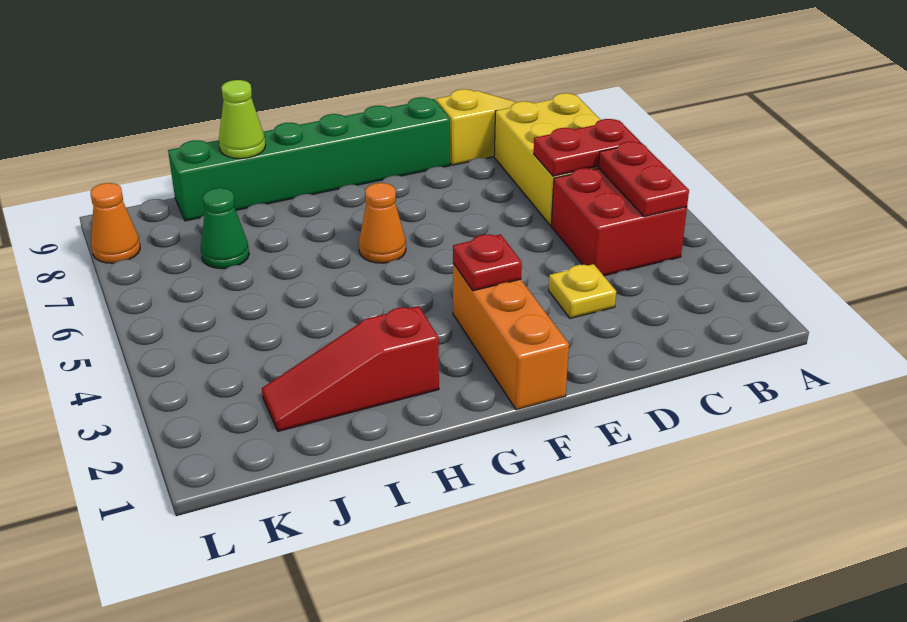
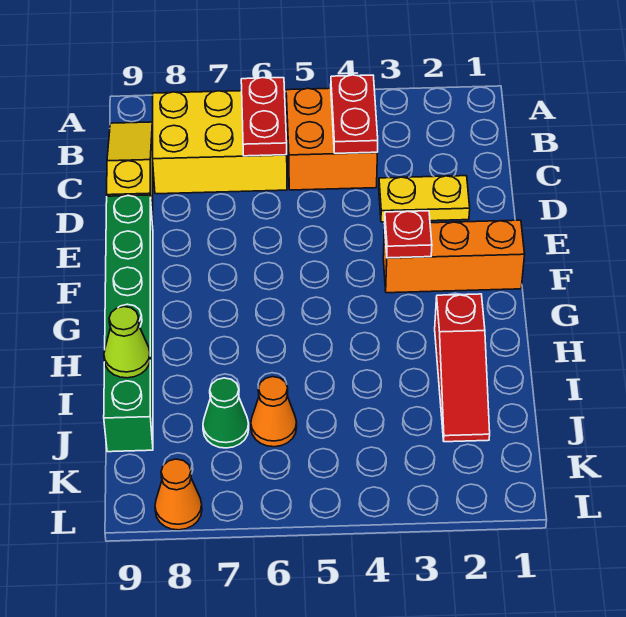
red brick B4:C5 level 1 -> orange brick B4:C5 level 1
red plate B4:B5 level 2 -> red plate B4:C4 level 2
yellow plate D3 level 1 -> yellow plate D2:D3 level 1
orange cone G6 level 1 -> orange cone J6 level 1

